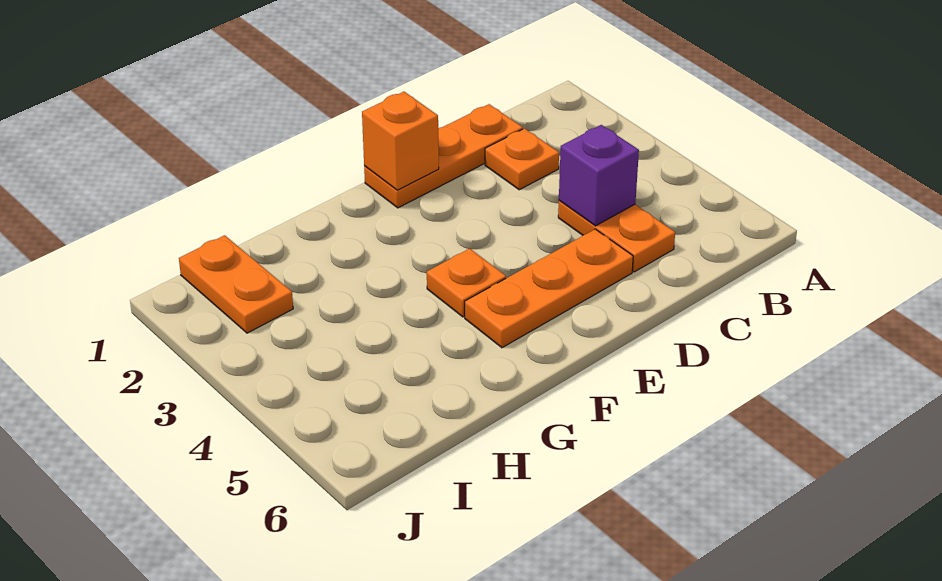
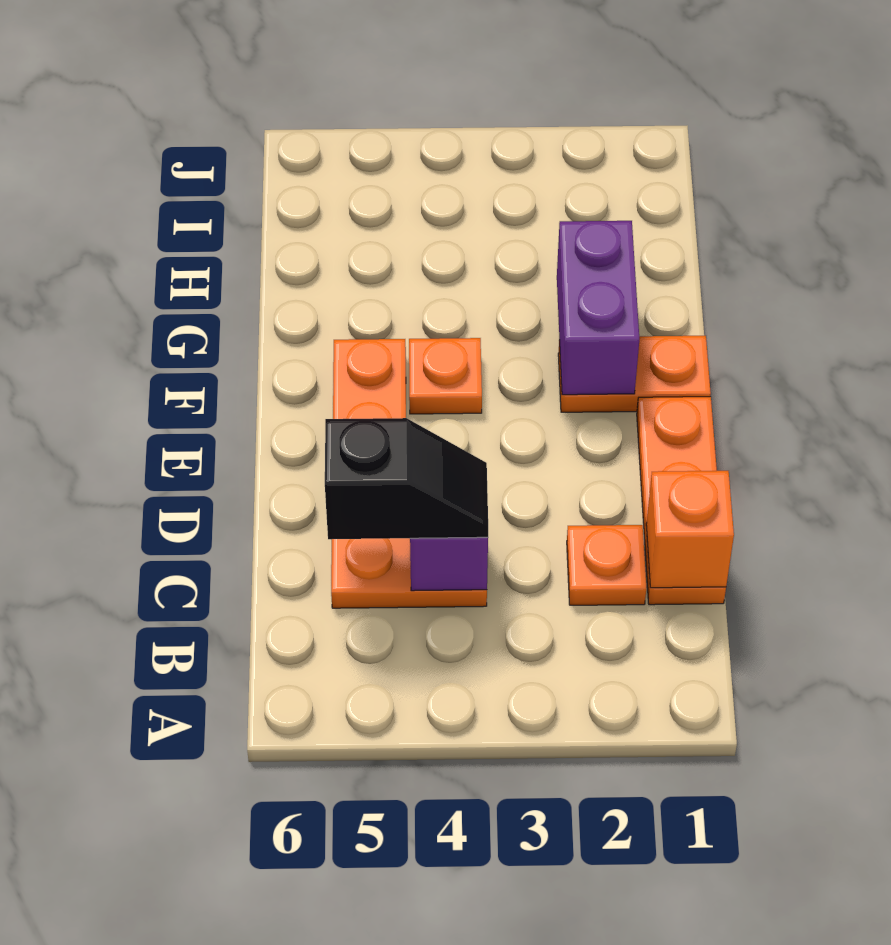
none -> black slope C4:C5 level 3 top 5
orange brick E1 level 2 -> orange brick C1 level 2
none -> purple brick F2:G2 level 2
orange plate I1:I2 level 1 -> orange plate F1:F2 level 1

